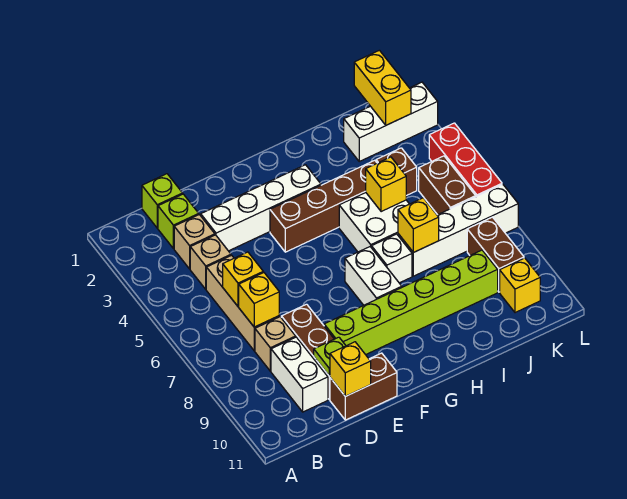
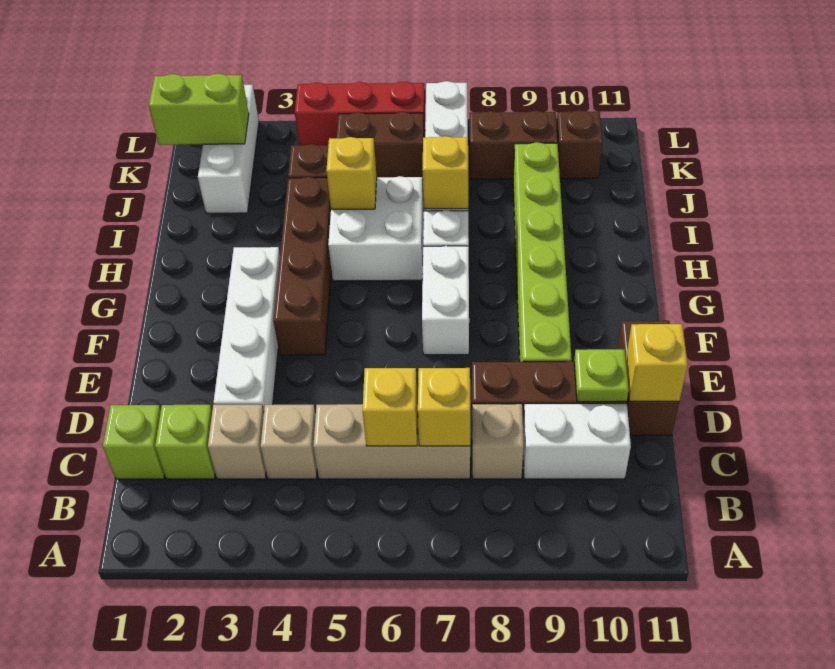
white brick G7:G8 level 1 -> white brick F7:G7 level 1
yellow brick K1:K2 level 2 -> lime brick K1:K2 level 2
yellow brick K10 level 1 -> brown brick K10 level 1

